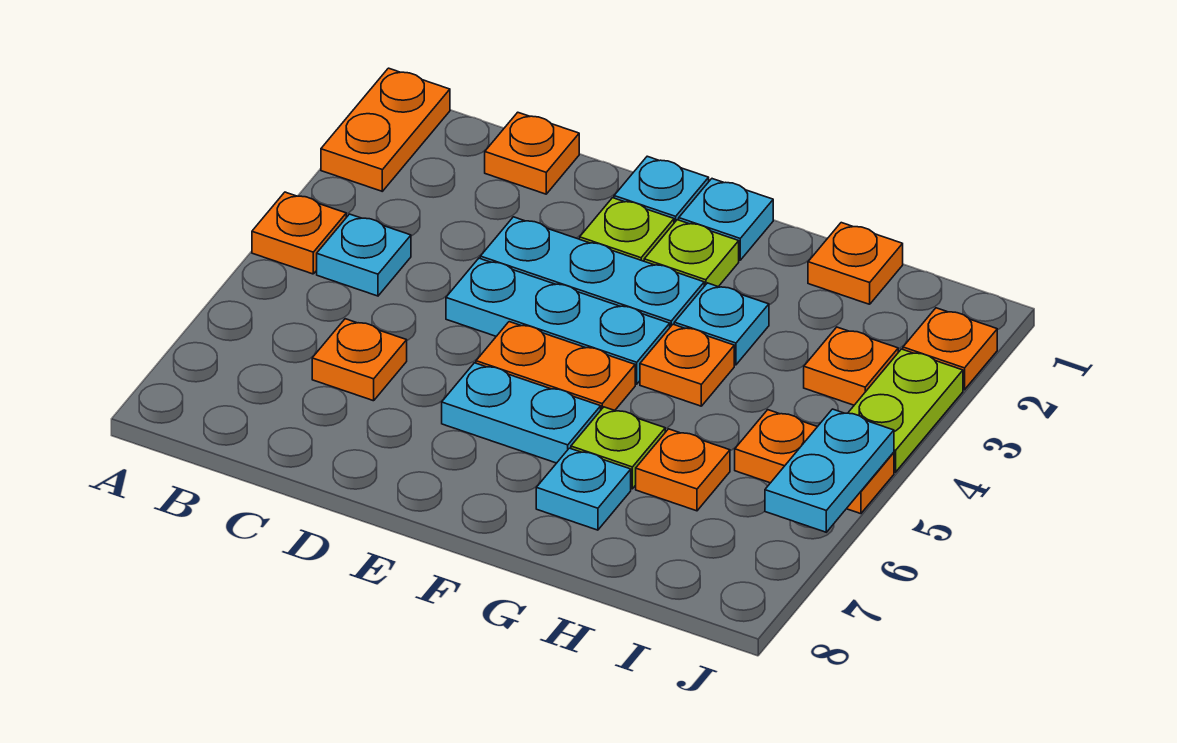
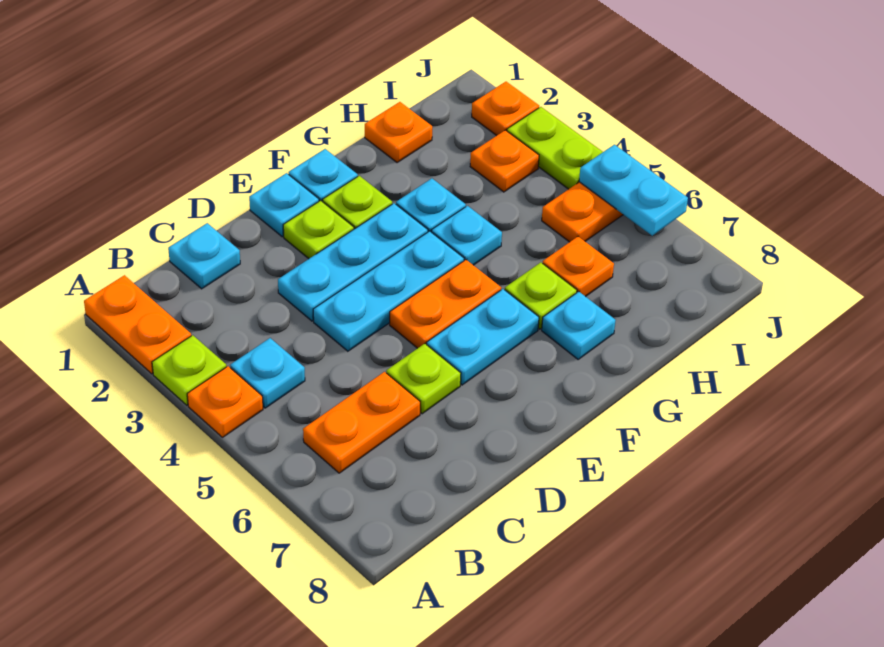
none -> lime plate A3 level 1
orange plate C1 level 1 -> cyan plate C1 level 1
orange plate C6 level 1 -> orange plate B6:C6 level 1
none -> lime plate D6 level 1
orange plate G4 level 1 -> cyan plate G4 level 1

